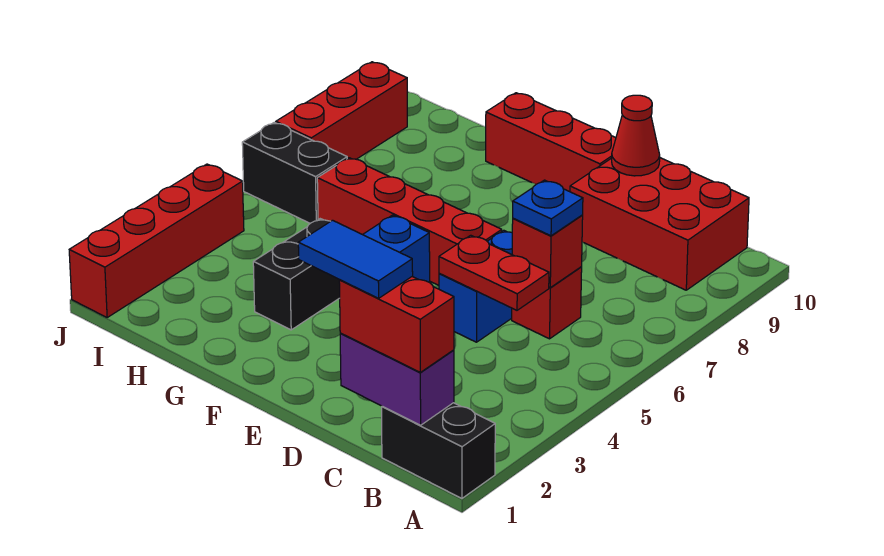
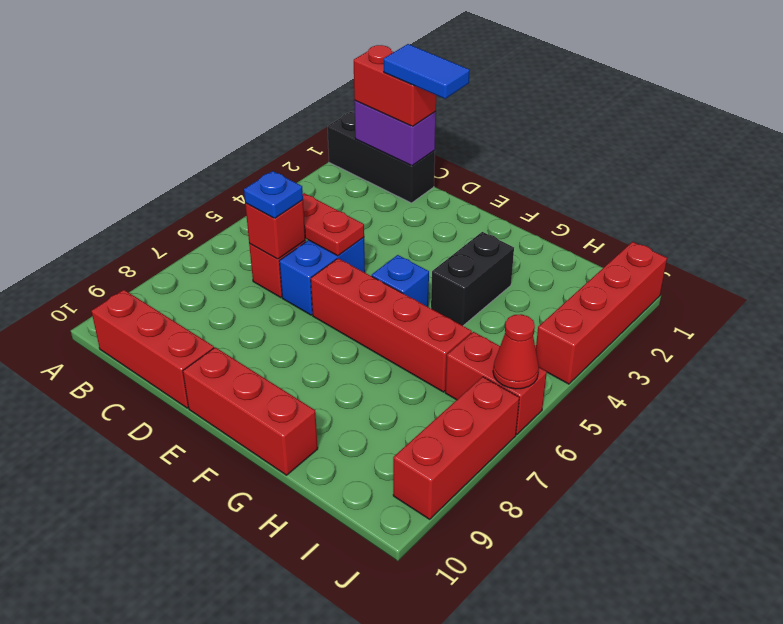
black brick A1:B1 level 1 -> black brick A1:C1 level 1
red brick B9:D10 level 1 -> red brick B10:D10 level 1
red cone D10 level 2 -> red cone J6 level 2
black brick I6:J6 level 1 -> red brick I6:J6 level 1

